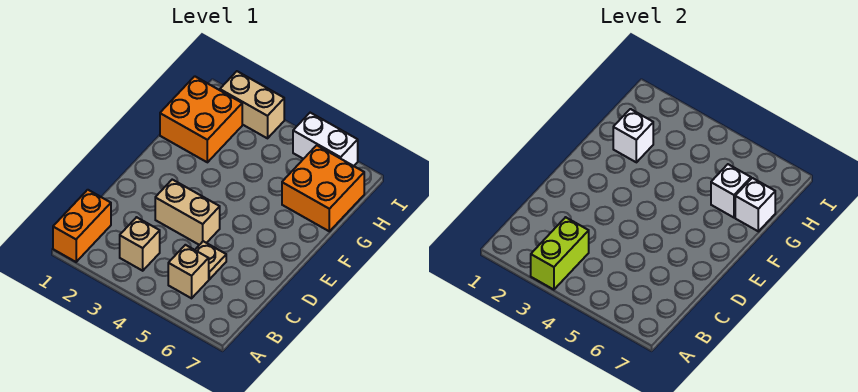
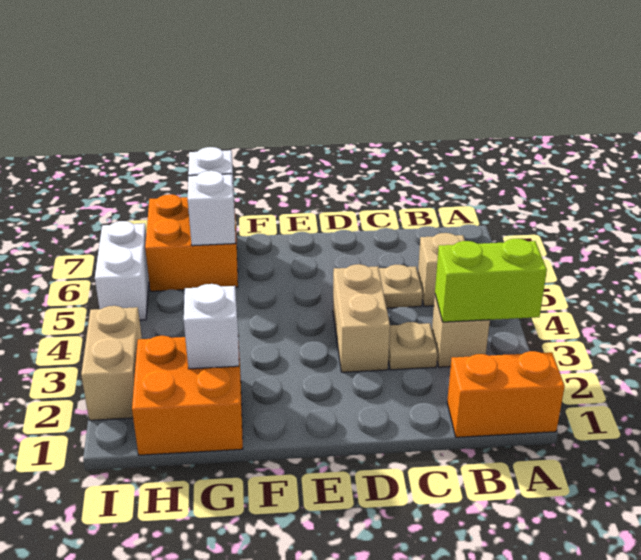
none -> tan plate C3 level 1

